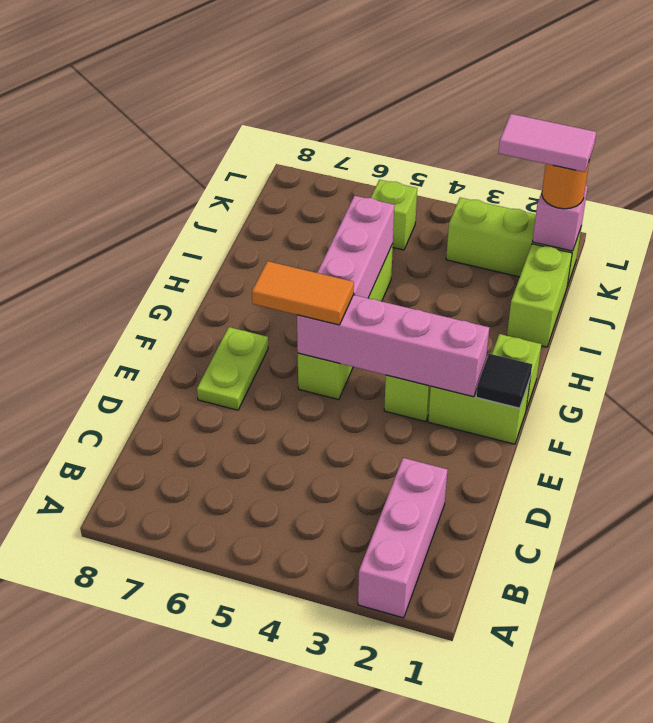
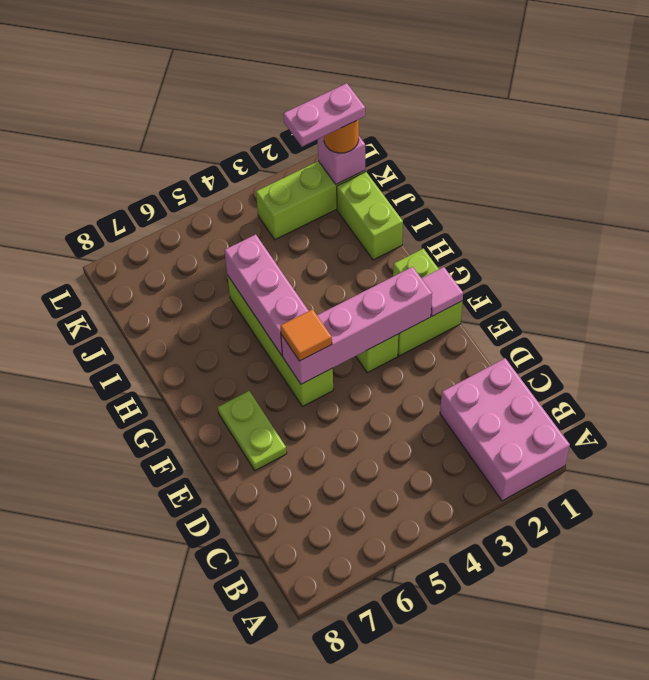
pink brick A2:C2 level 1 -> pink brick A1:C2 level 1
black tile F1 level 2 -> pink tile F1 level 2
orange tile F5:F6 level 3 -> orange tile F5 level 3
pink tile K1:K2 level 4 -> pink plate K1:K2 level 4
lime brick K5 level 1 -> none

